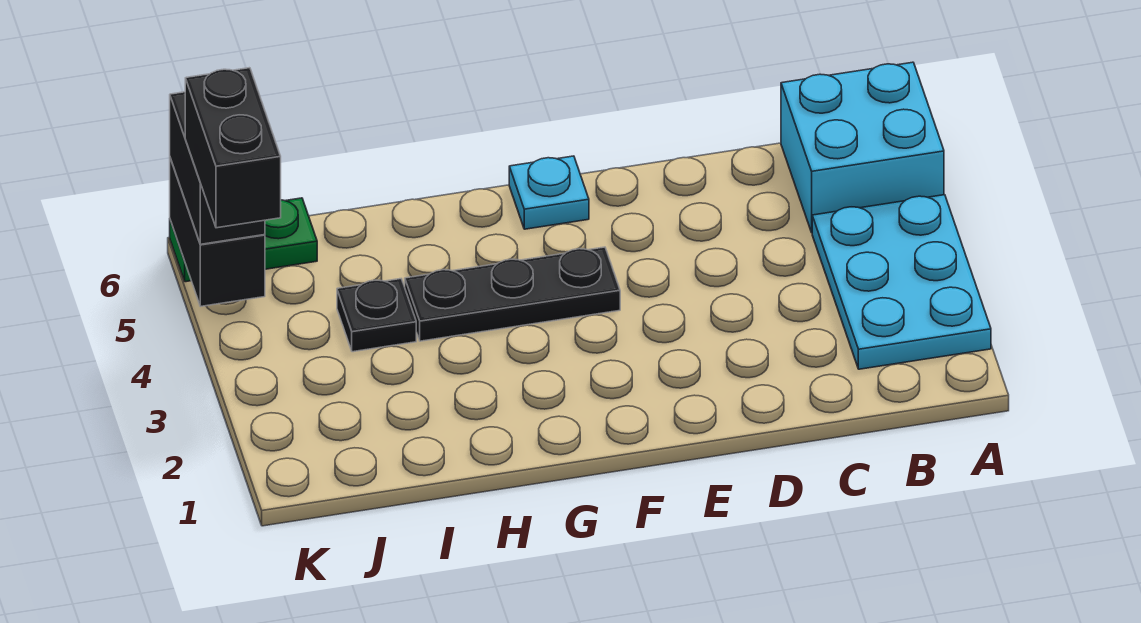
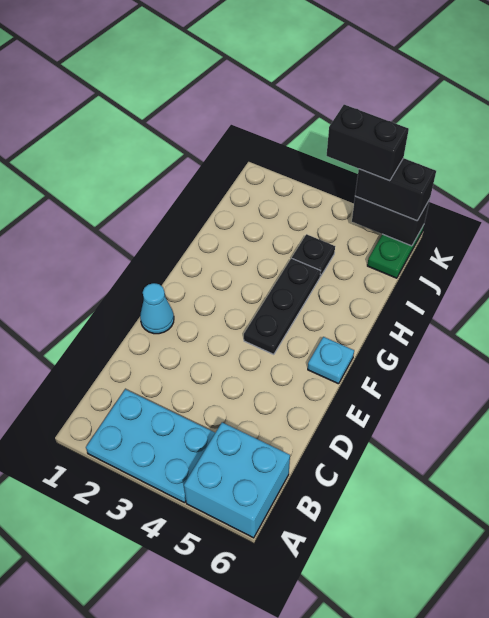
none -> cyan cone E1 level 1

